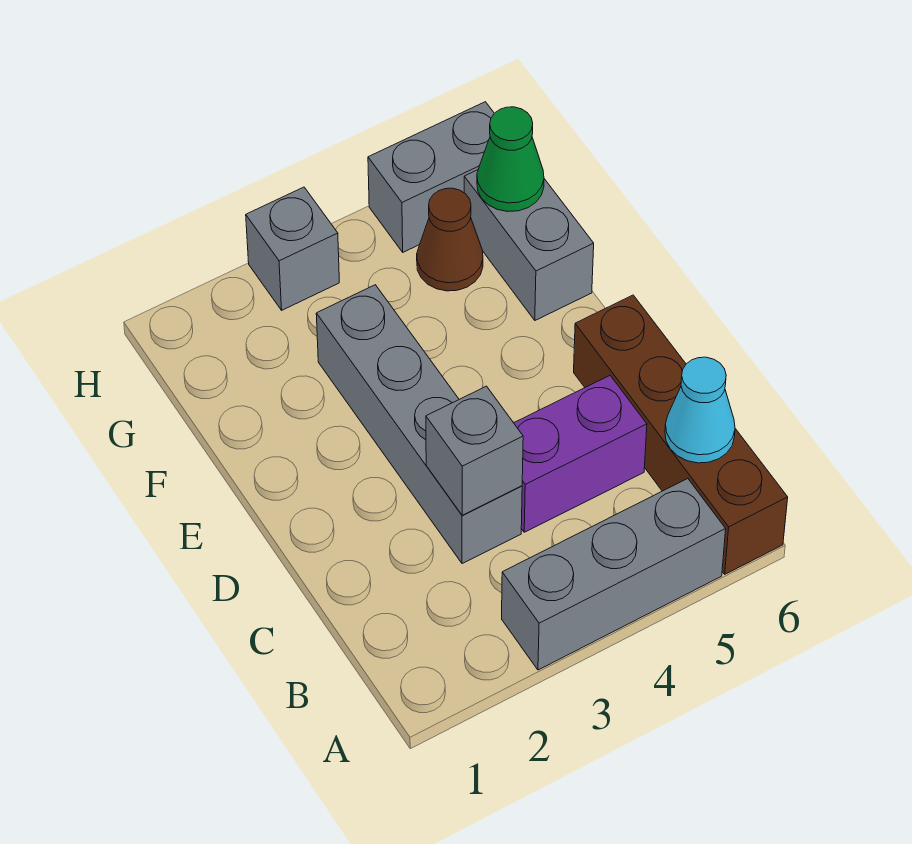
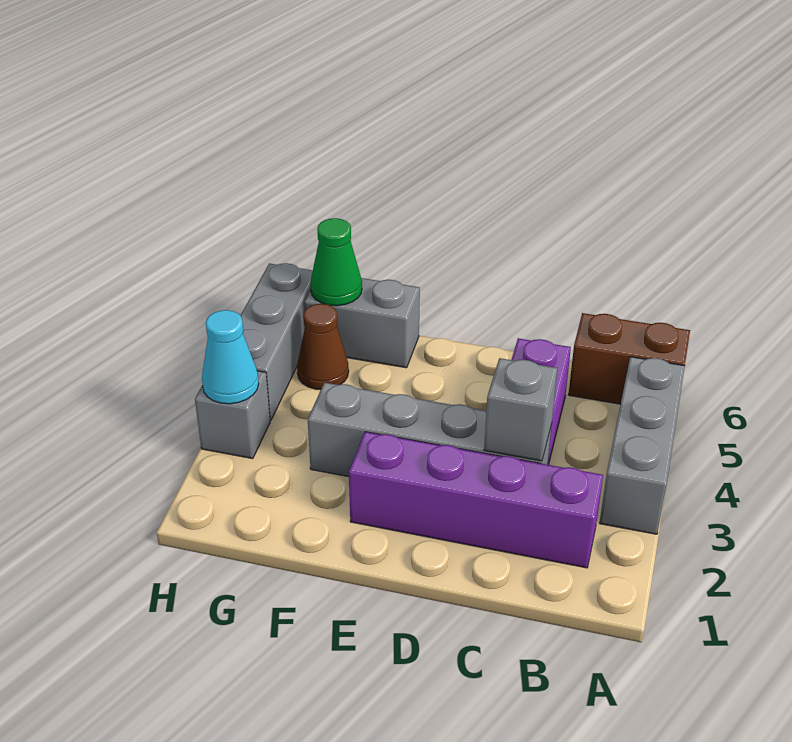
brown brick A6:D6 level 1 -> brown brick A6:B6 level 1
none -> purple brick B2:E2 level 1
cyan cone B6 level 2 -> cyan cone H3 level 2
grey brick H5:H6 level 1 -> grey brick H4:H6 level 1

